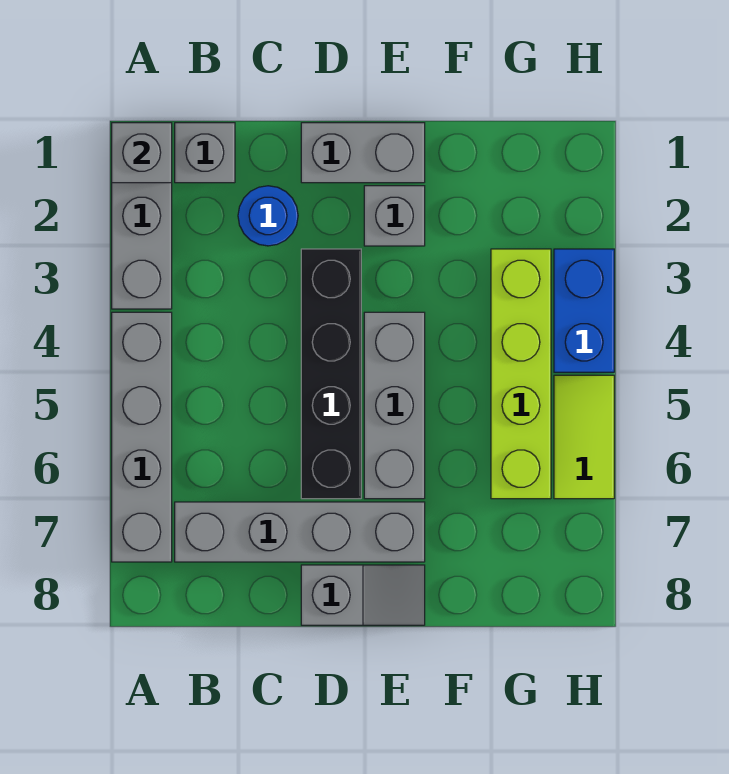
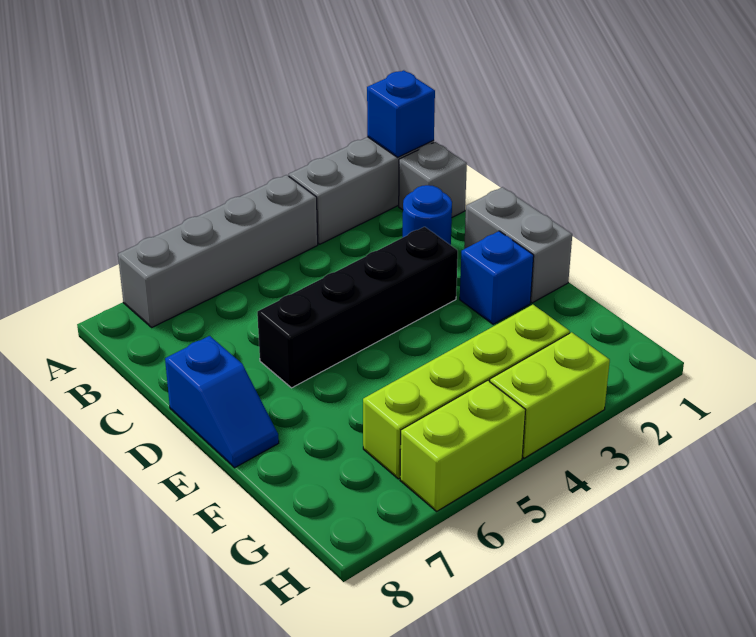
grey brick A1 level 2 -> blue brick A1 level 2
grey brick B7:E7 level 1 -> none
grey slope D8:E8 level 1 top D -> blue slope D8:E8 level 1 top D
grey brick E2 level 1 -> blue brick E2 level 1
grey brick E4:E6 level 1 -> none
blue brick H3:H4 level 1 -> lime brick H3:H4 level 1
lime tile H5:H6 level 1 -> lime brick H5:H6 level 1

